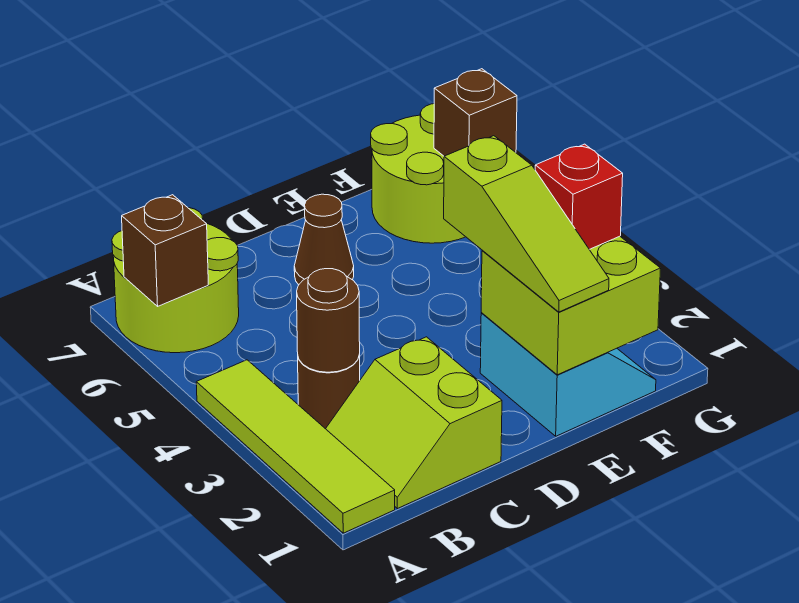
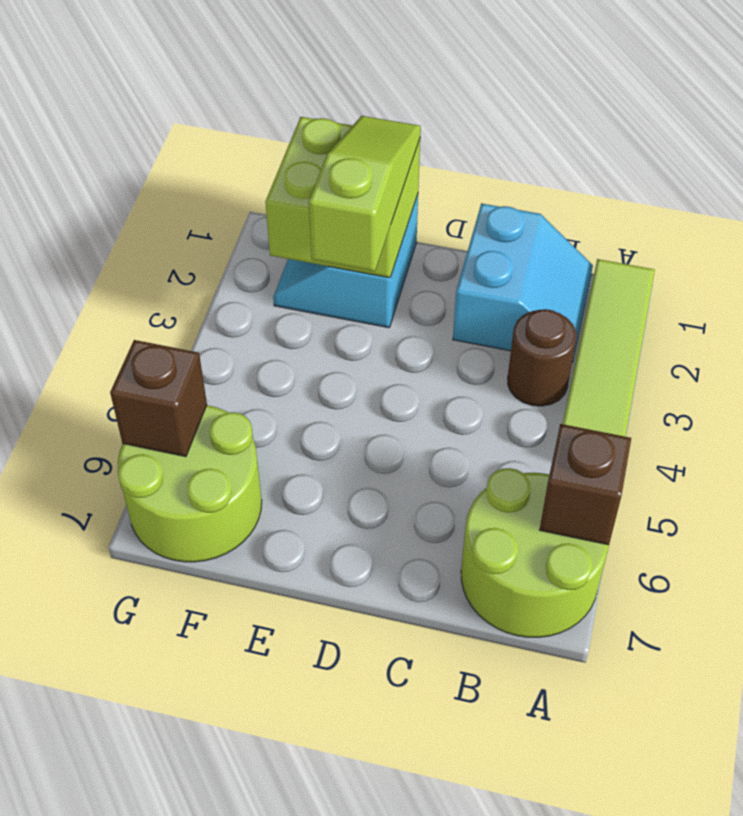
lime slope B1:C2 level 1 top C -> cyan slope B1:C2 level 1 top C
brown round brick B3 level 2 -> none
brown cone D6 level 1 -> none
red brick F2 level 3 -> none

